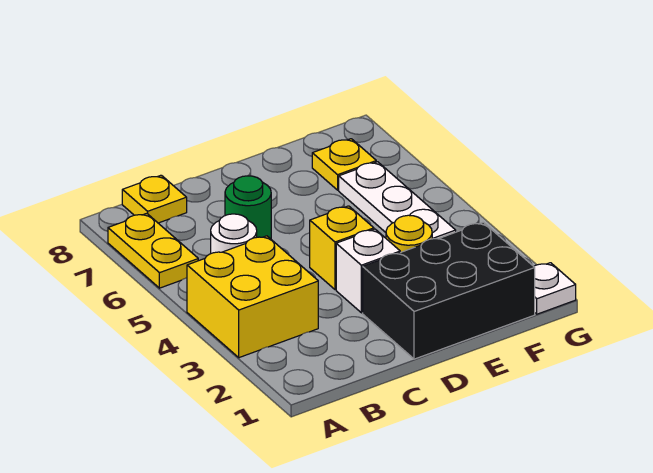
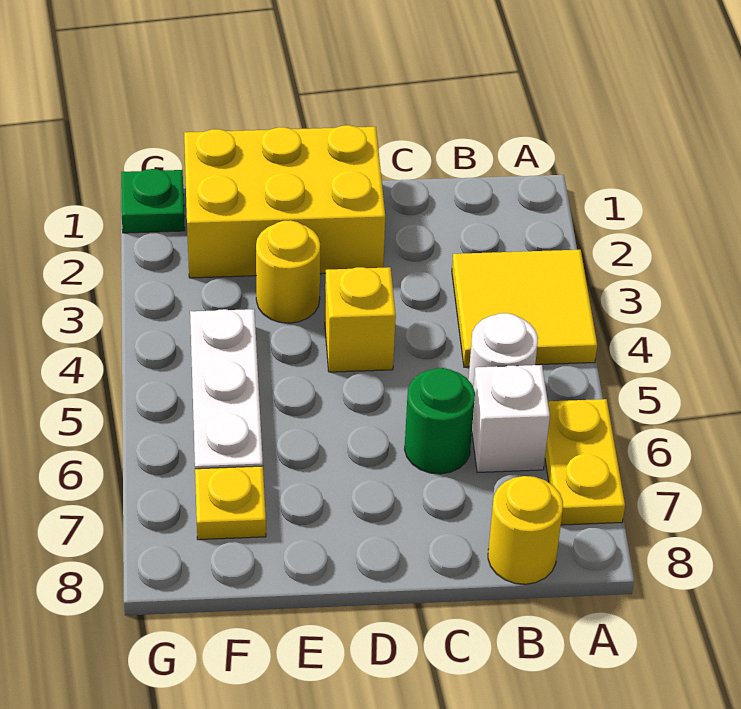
yellow brick A3:B4 level 1 -> yellow tile A3:B4 level 1
yellow plate B8 level 1 -> yellow round brick B8 level 1
black brick D1:F2 level 1 -> yellow brick D1:F2 level 1
white brick D3 level 1 -> white brick B6 level 1
white plate G1 level 1 -> green plate G1 level 1

